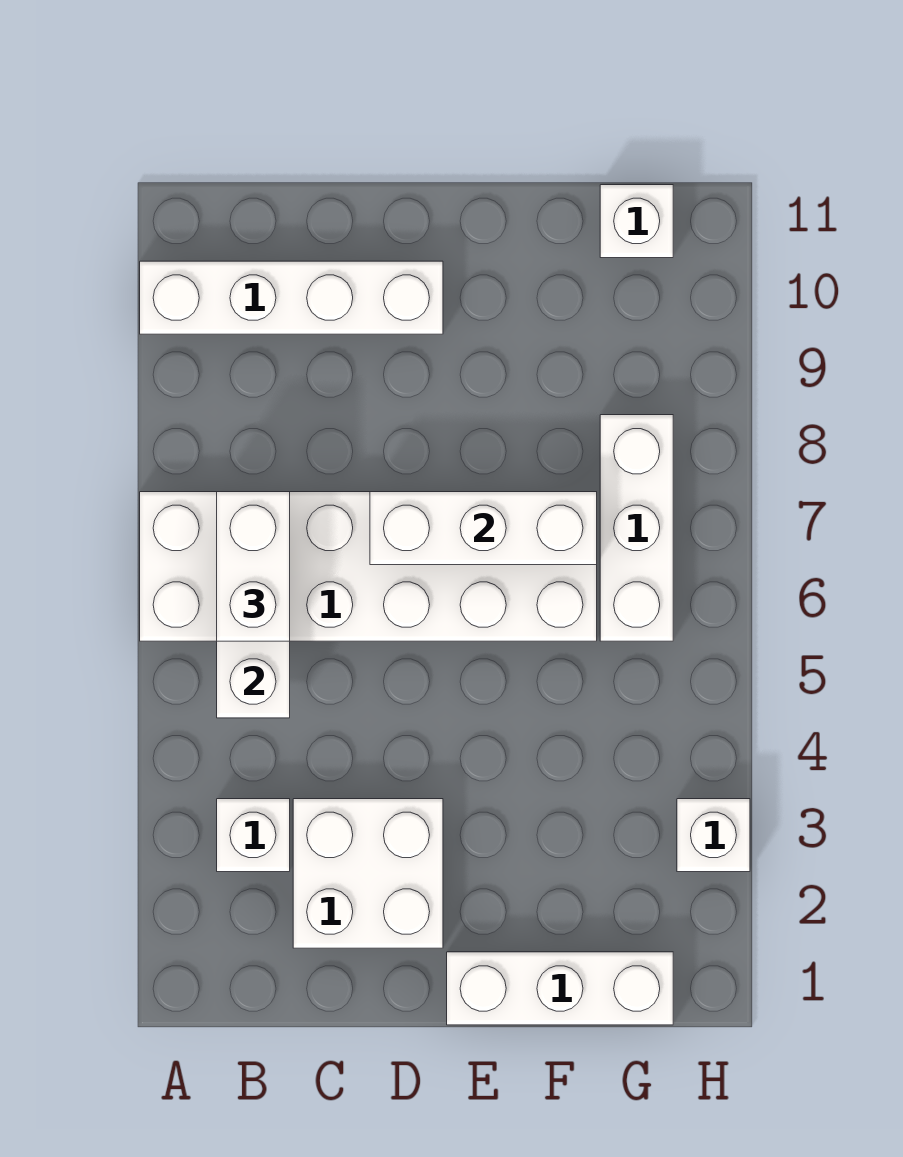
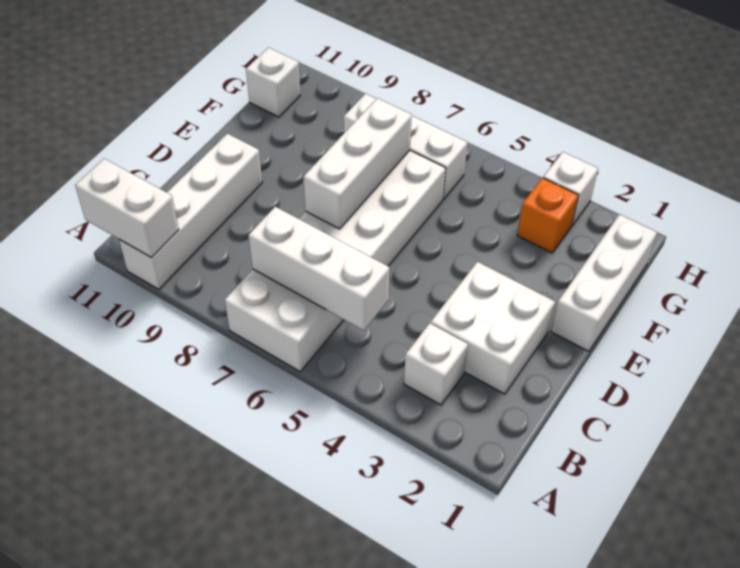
white brick B6:B7 level 3 -> white brick A10:A11 level 2
none -> orange brick G3 level 1

